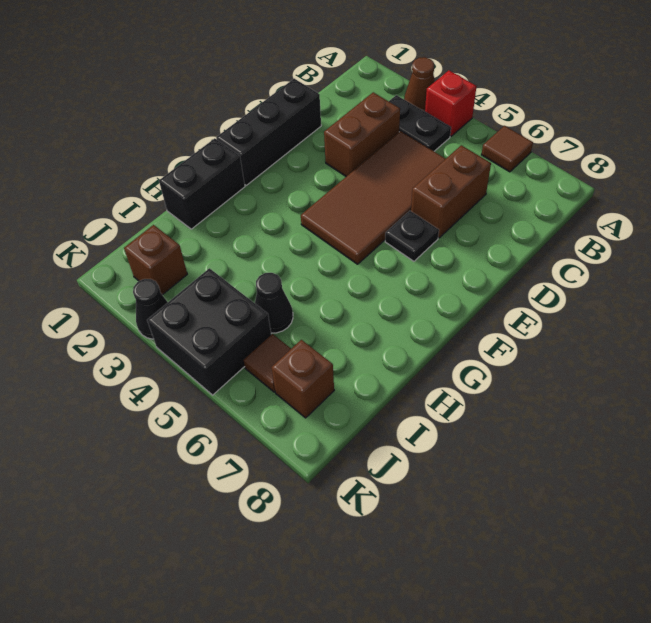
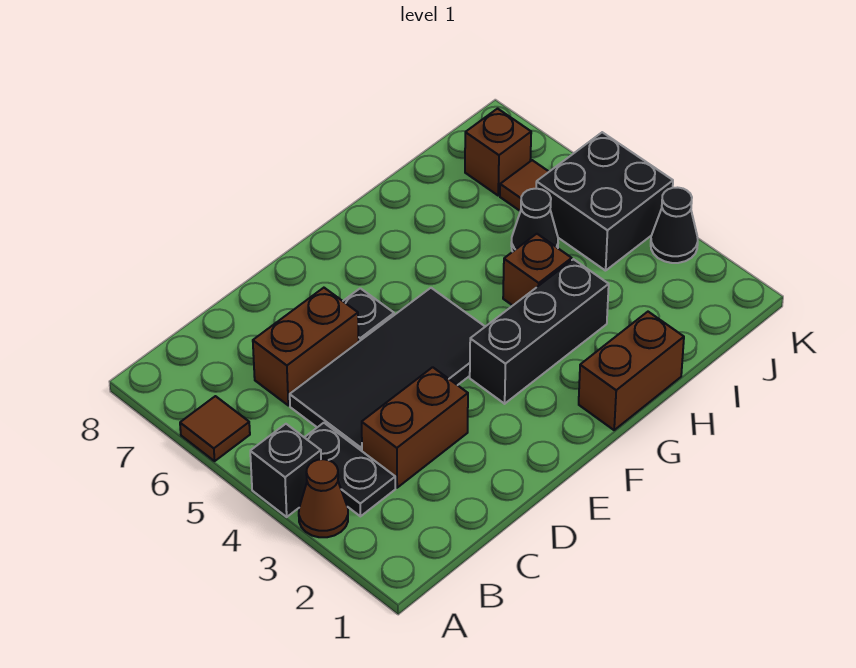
red brick A4 level 1 -> black brick A4 level 1
brown tile C4:F5 level 1 -> black tile C4:F5 level 1
black brick D1:F1 level 1 -> black brick F3:H3 level 1
black brick G1:H1 level 1 -> brown brick G1:H1 level 1
brown brick J2 level 1 -> brown brick H4 level 1

